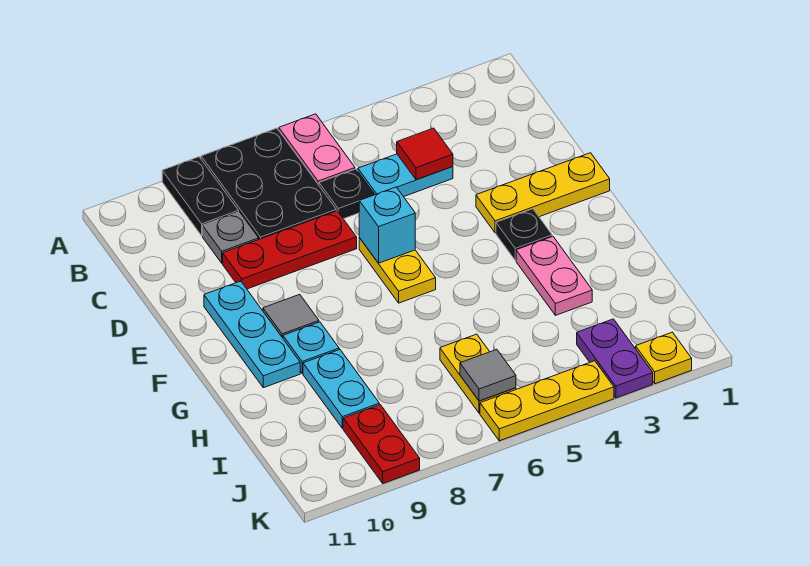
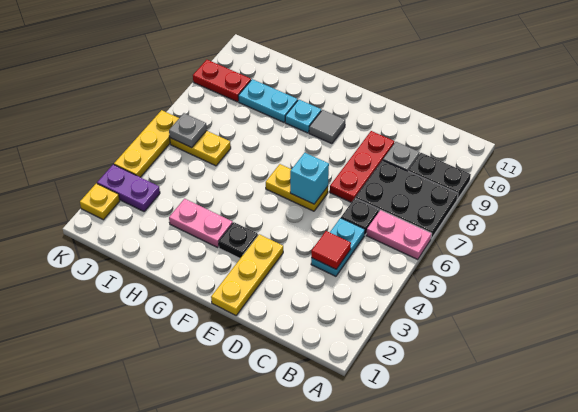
cyan plate E10:G10 level 1 -> none
grey tile J6 level 2 -> grey plate J6 level 2

